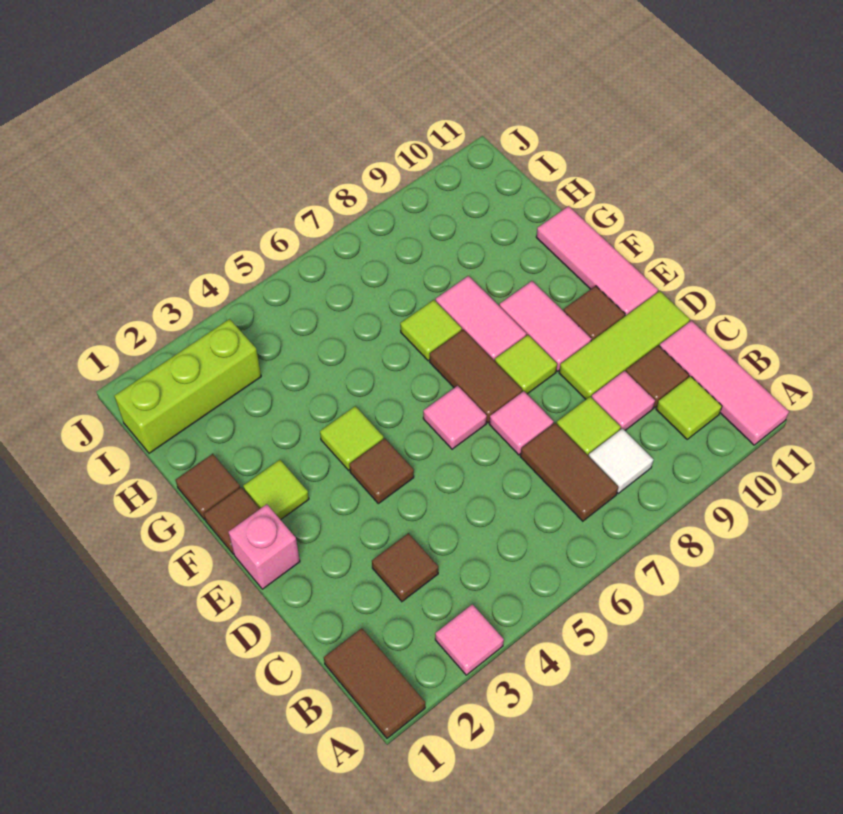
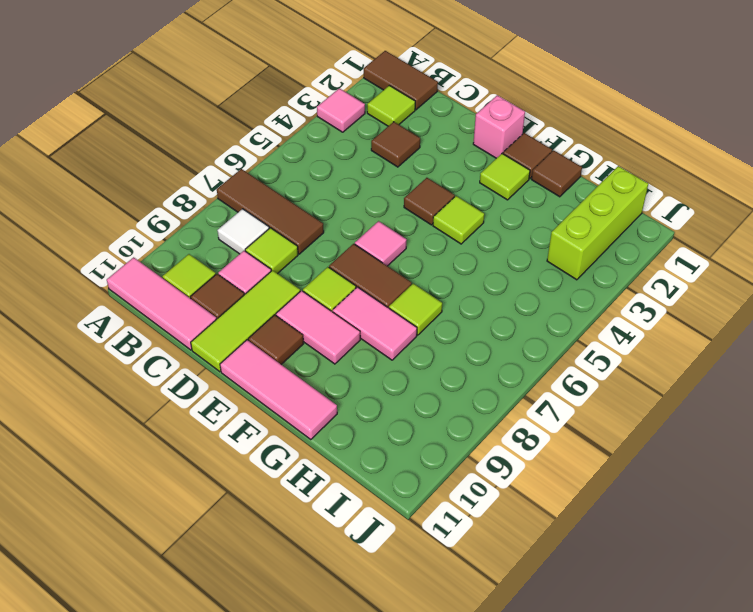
none -> lime tile B2 level 1
brown tile B7:C7 level 1 -> brown tile A7:C7 level 1
pink tile D7 level 1 -> none

